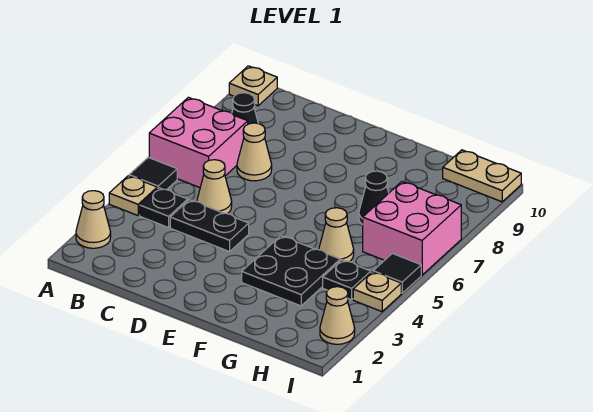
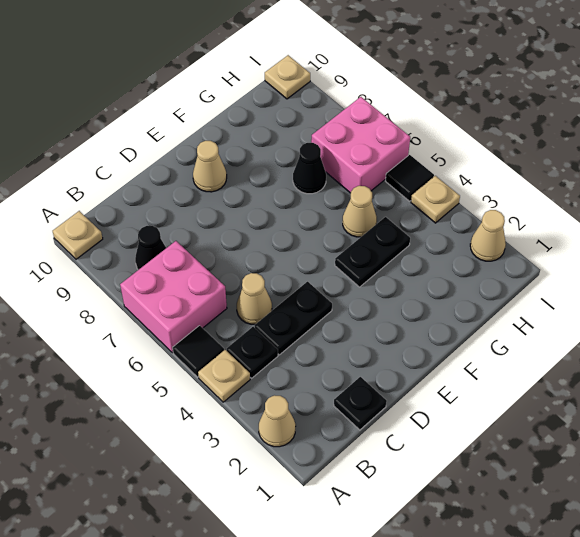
tan cone C7 level 1 -> tan cone E9 level 1
black plate F3:G4 level 1 -> black plate F4:G4 level 1
black plate H4 level 1 -> black plate C1 level 1
tan plate H10:I10 level 1 -> tan plate I10 level 1

